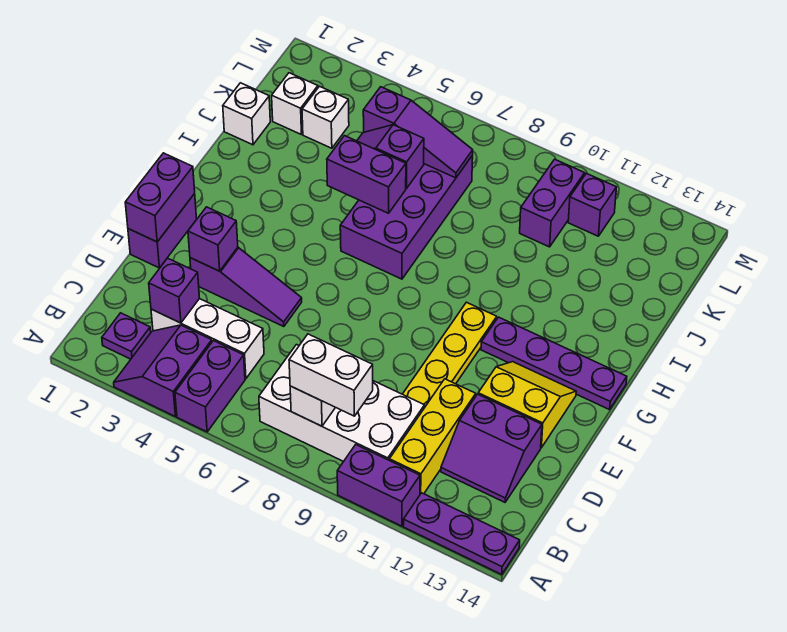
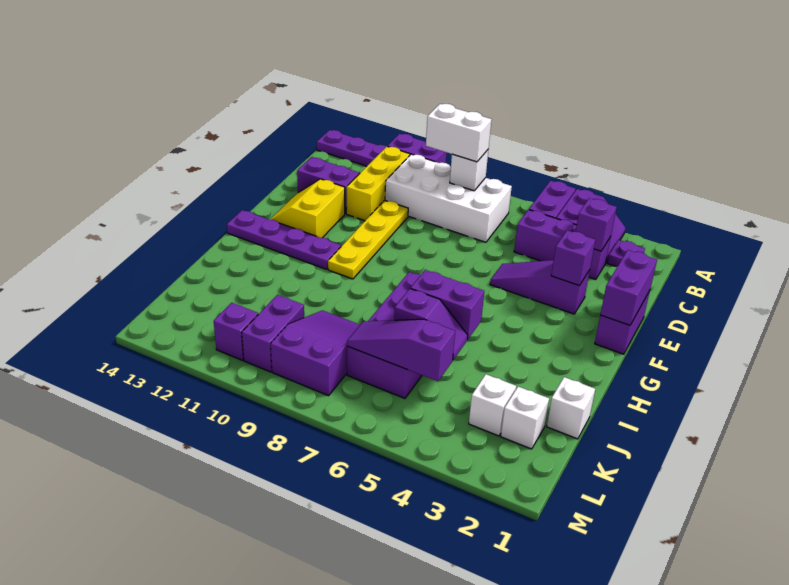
white brick C3:C5 level 1 -> purple brick C3:C5 level 1
yellow slope E12:F13 level 1 top E -> yellow slope E12:F13 level 1 top 12
none -> purple slope J8:L9 level 1 top L

